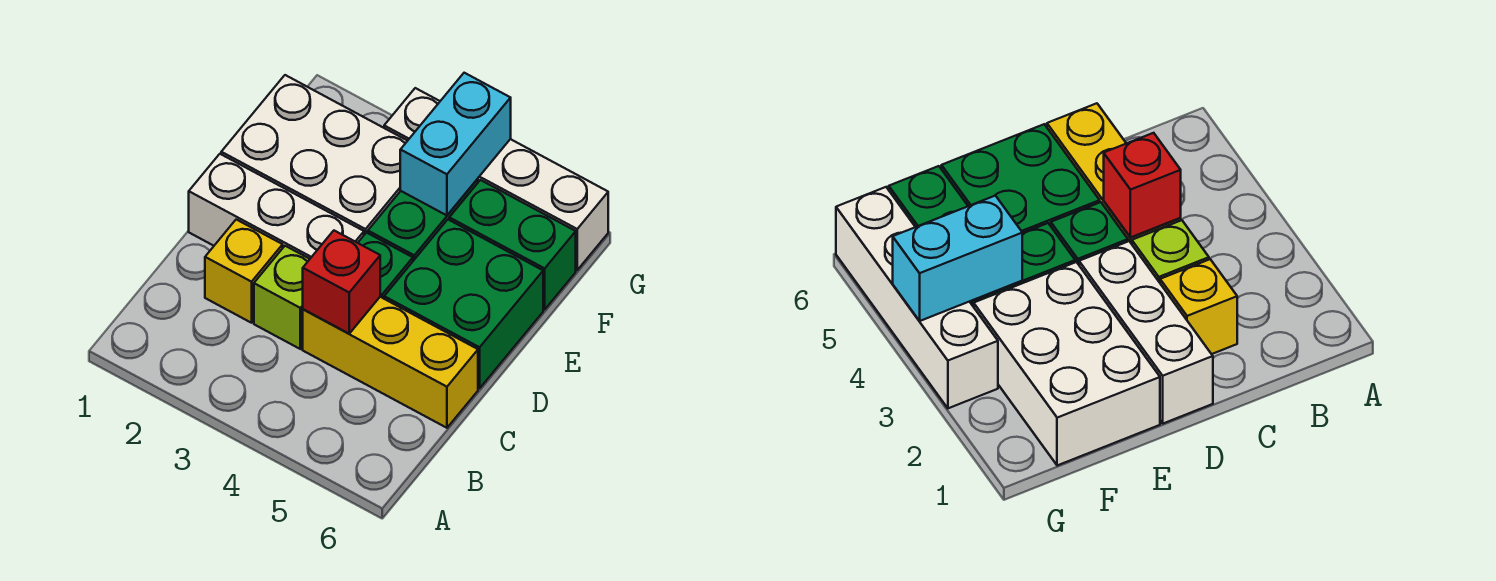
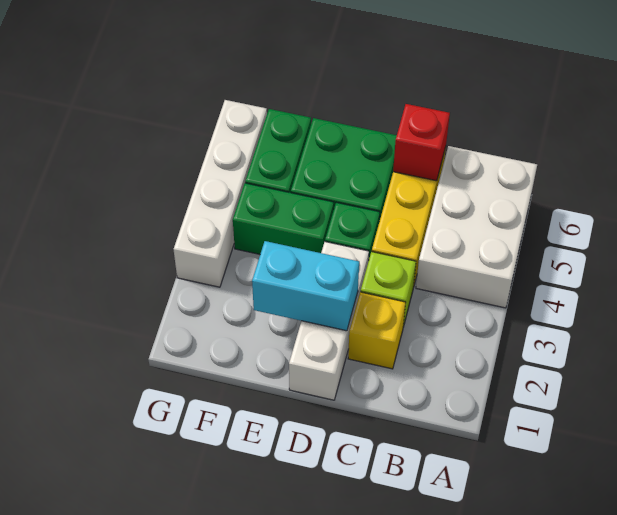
red brick C4 level 2 -> red brick C6 level 2
white brick E1:F3 level 1 -> white brick A4:B6 level 1
cyan brick F4:G4 level 2 -> cyan brick D2:E2 level 2

